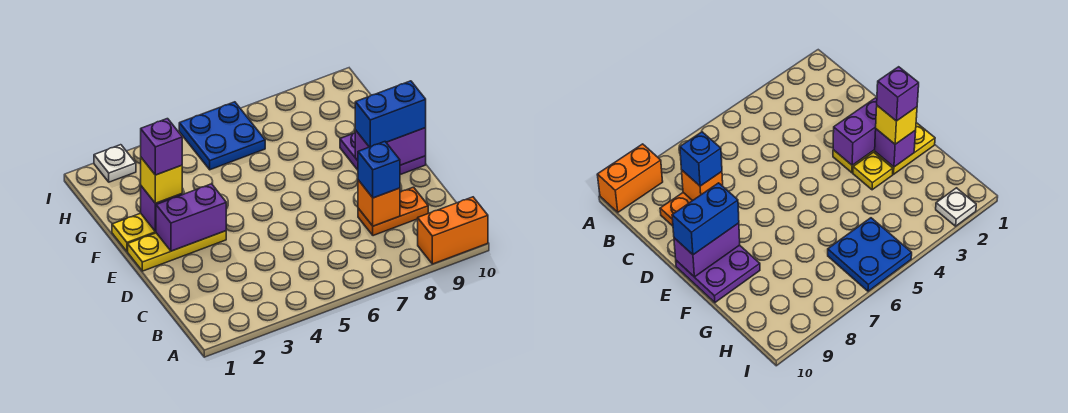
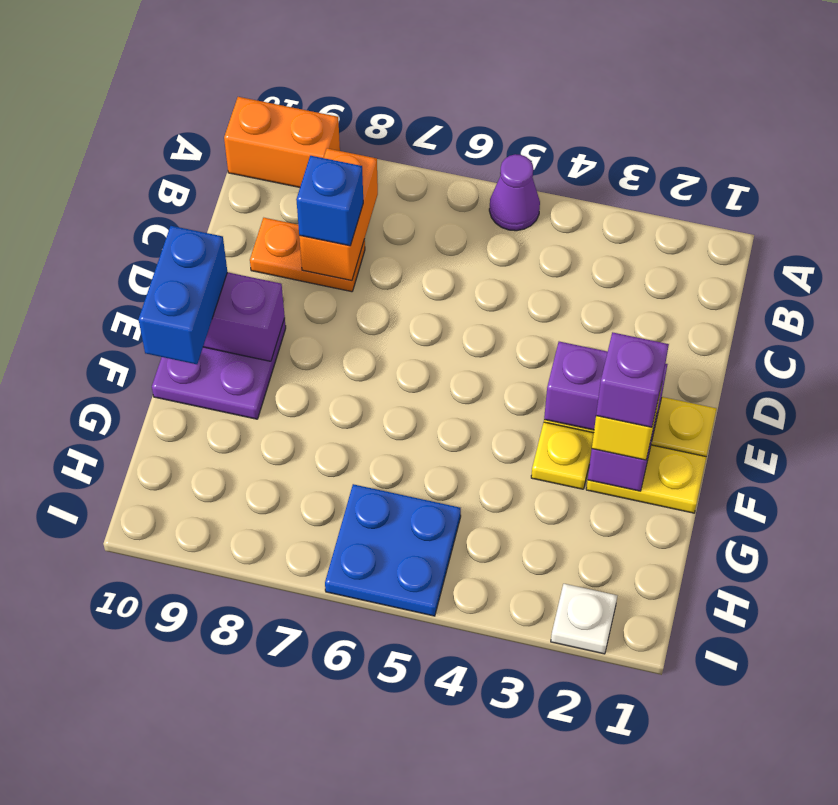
none -> purple cone A5 level 1
orange brick C8 level 2 -> orange brick B8:C8 level 2
blue brick E9:E10 level 3 -> blue brick E10:F10 level 3

